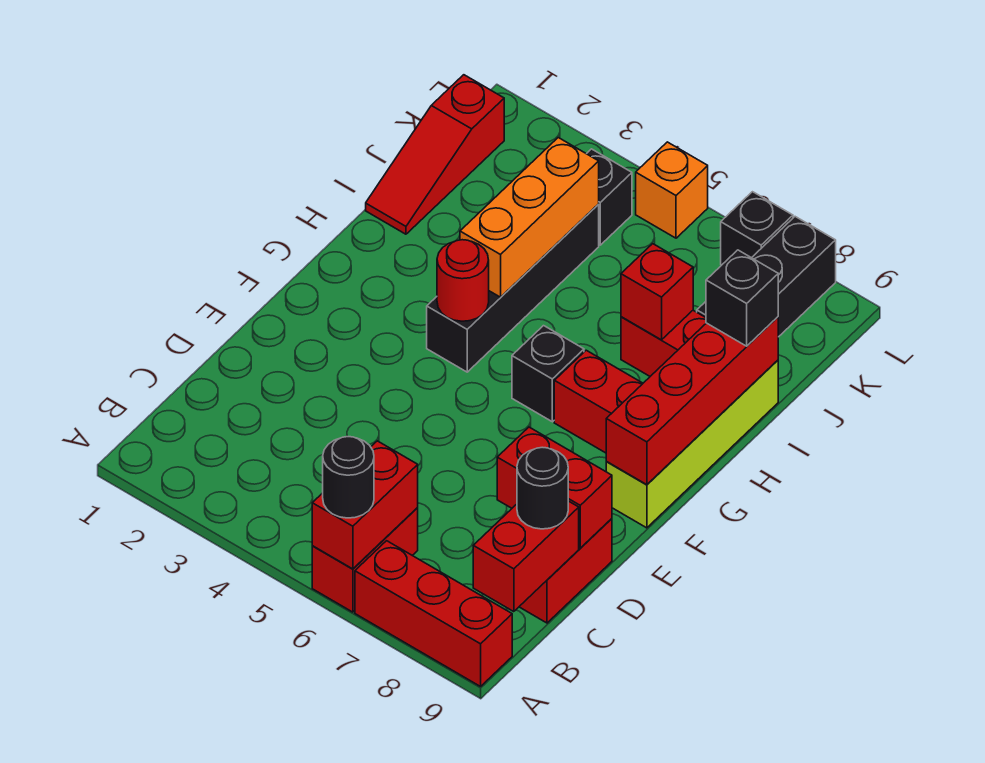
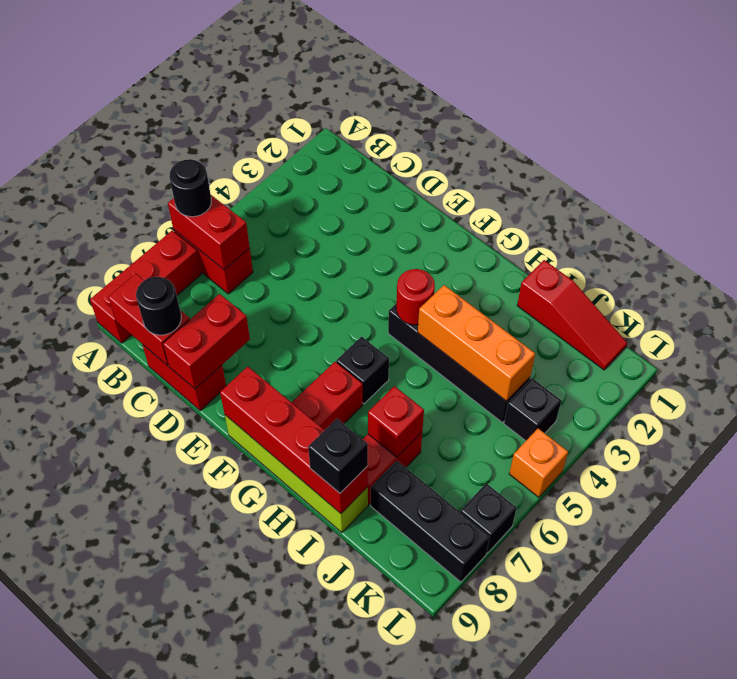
red slope I1:K1 level 1 top K -> red slope I1:K1 level 1 top I

